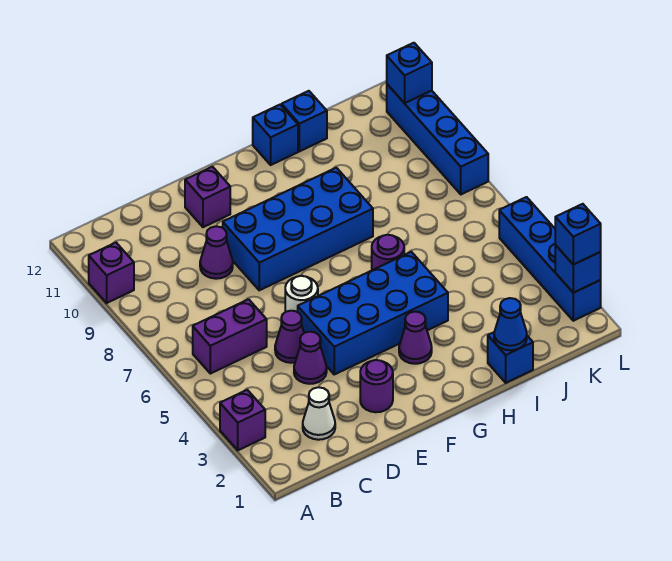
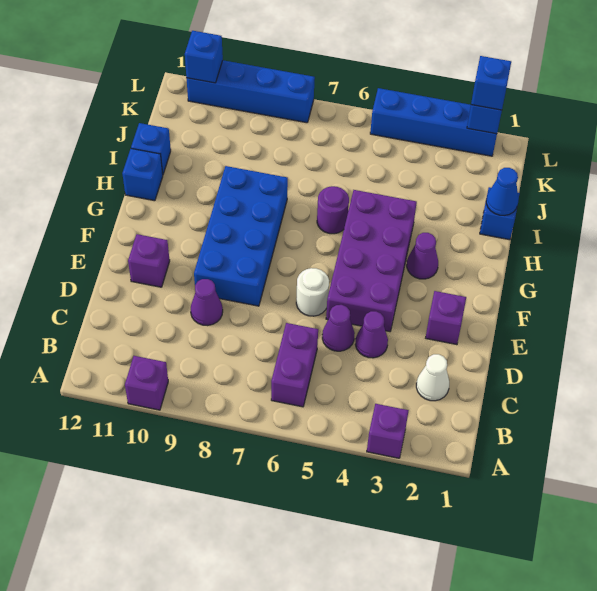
purple round brick E2 level 1 -> purple brick E2 level 1
blue brick E4:H5 level 1 -> purple brick E4:H5 level 1

